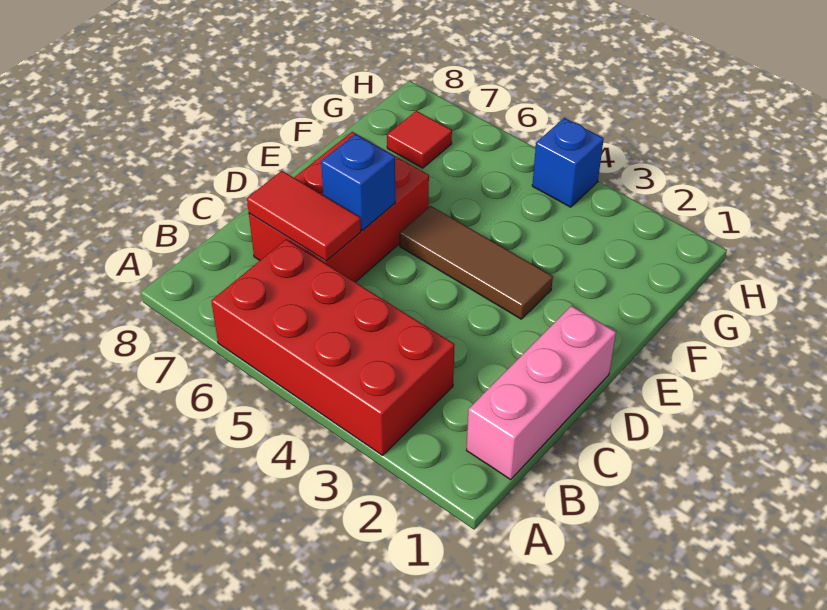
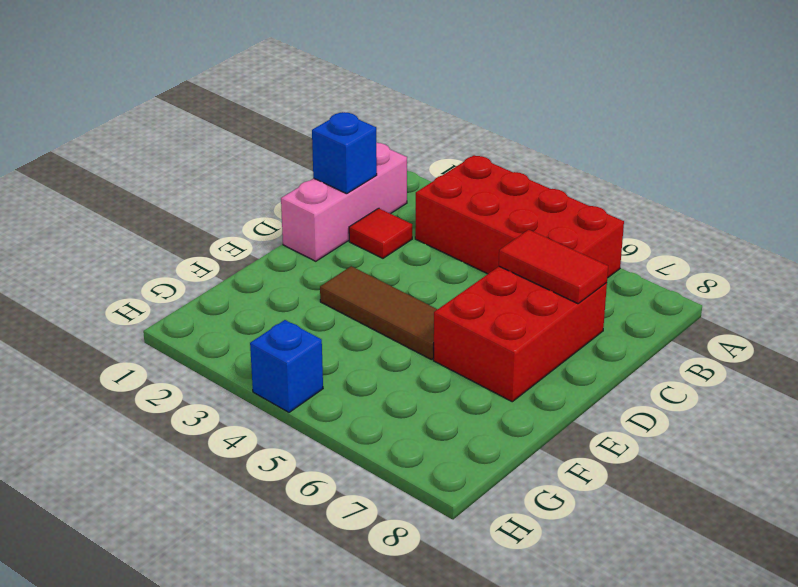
blue brick D6 level 2 -> blue brick C1 level 2
red tile G7 level 1 -> red tile C2 level 1

